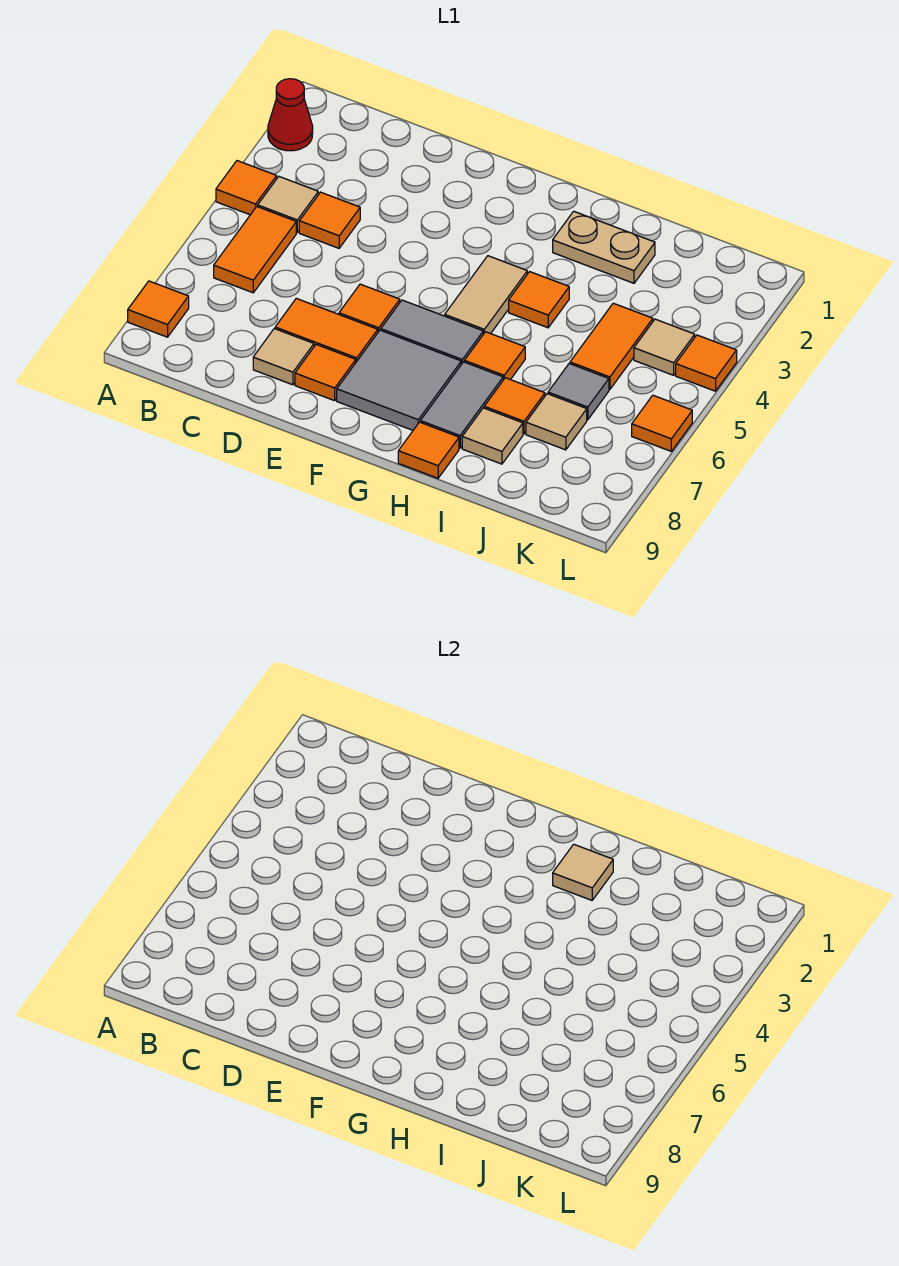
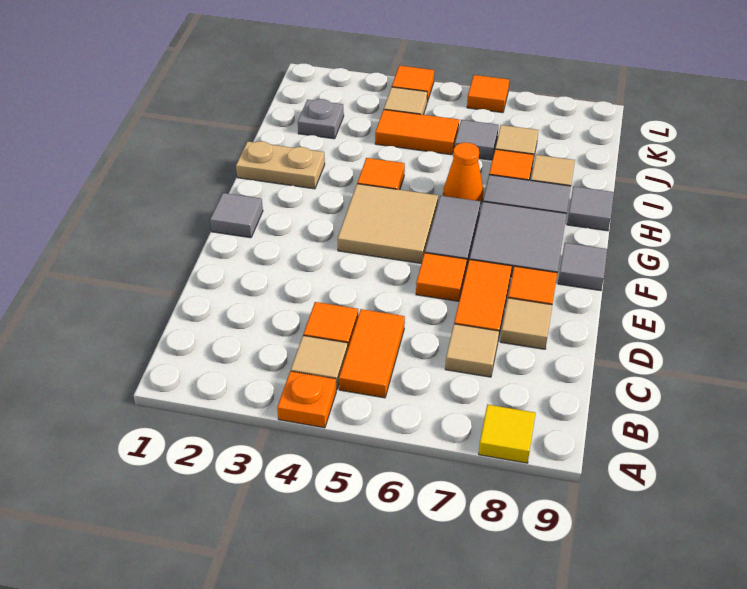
red cone A2 level 1 -> none
orange tile A4 level 1 -> orange plate A4 level 1
orange tile A8 level 1 -> yellow tile A8 level 1
orange tile B5:B6 level 1 -> orange tile B5:C5 level 1
none -> grey tile F1 level 1
none -> grey tile F9 level 1
tan tile G4:G5 level 1 -> tan tile F4:G5 level 1
tan plate H2:I2 level 1 -> tan plate H1:H2 level 1
tan tile H2 level 2 -> tan tile C7 level 1
orange tile H6 level 1 -> orange cone H6 level 1
orange tile H9 level 1 -> grey tile H9 level 1
none -> grey plate J2 level 1

